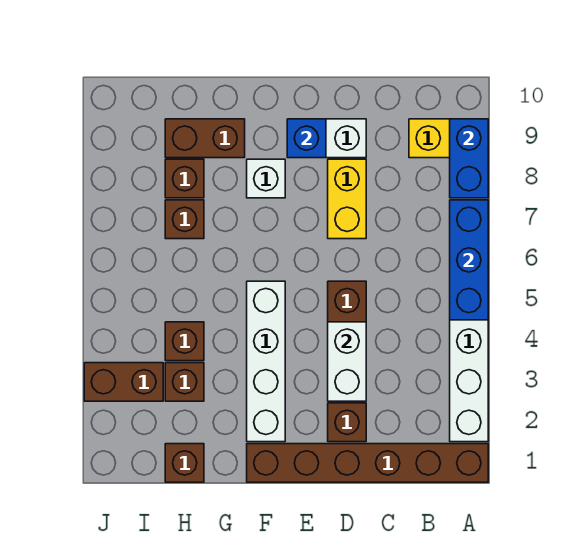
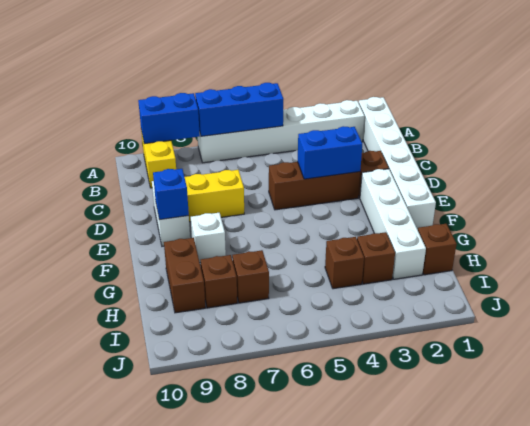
brown brick A1:F1 level 1 -> white brick A1:F1 level 1
white brick D3:D4 level 2 -> blue brick D3:D4 level 2
white brick F2:F5 level 1 -> white brick E2:H2 level 1
brown brick I3:J3 level 1 -> none

